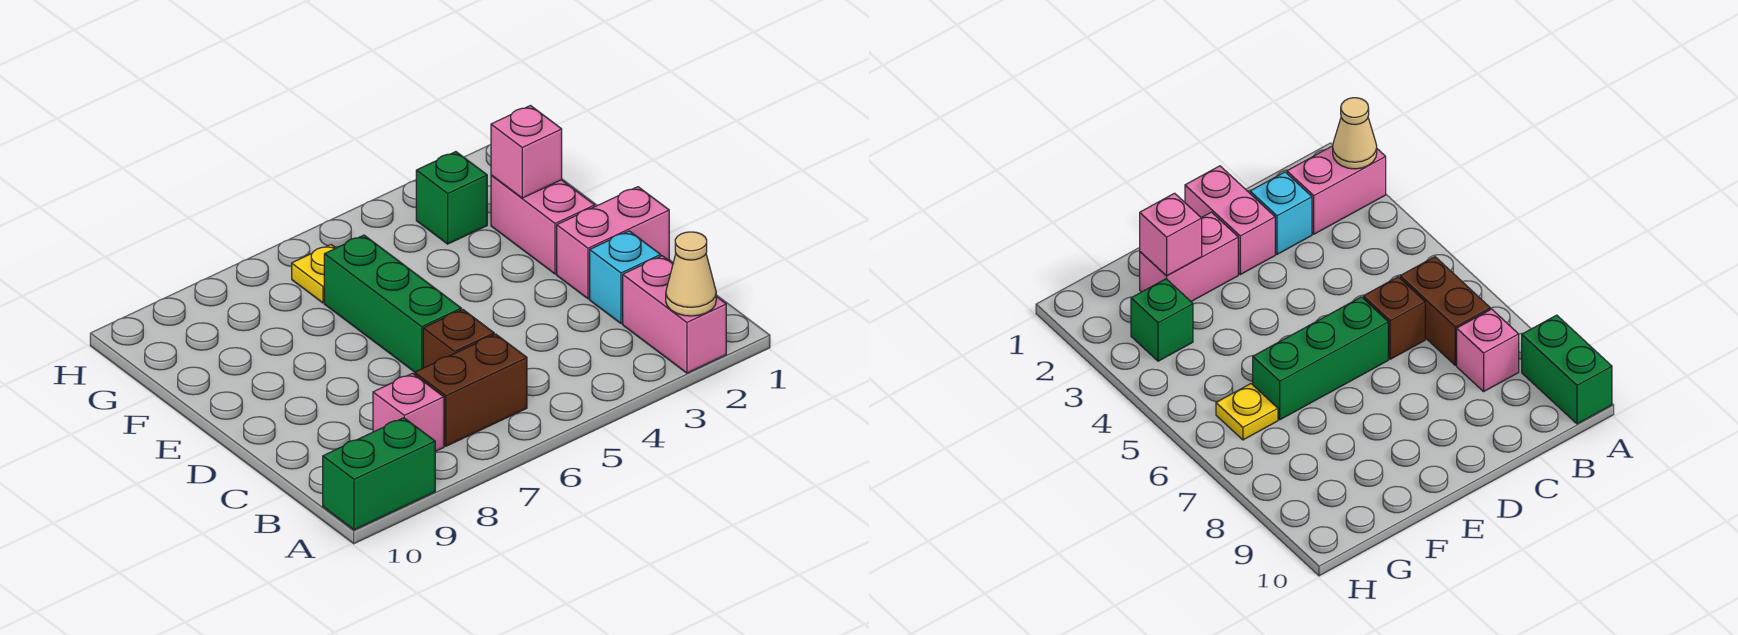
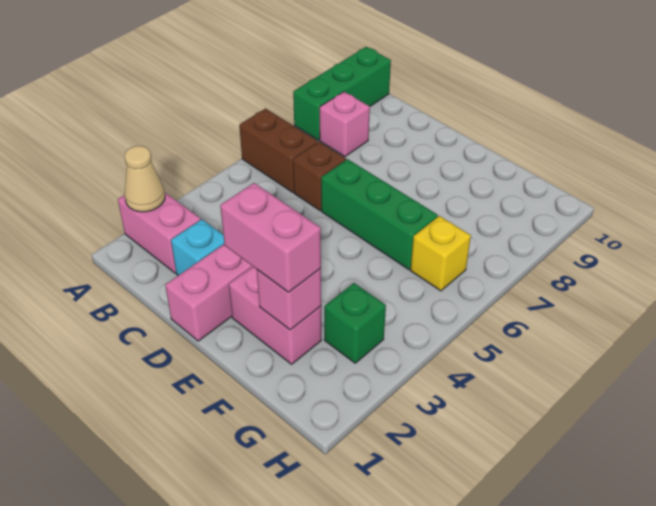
green brick A9:A10 level 1 -> green brick A8:A10 level 1
brown brick B6:B7 level 1 -> brown brick A6:B6 level 1
none -> pink brick E2:F2 level 3
yellow plate G6 level 1 -> yellow brick G6 level 1

